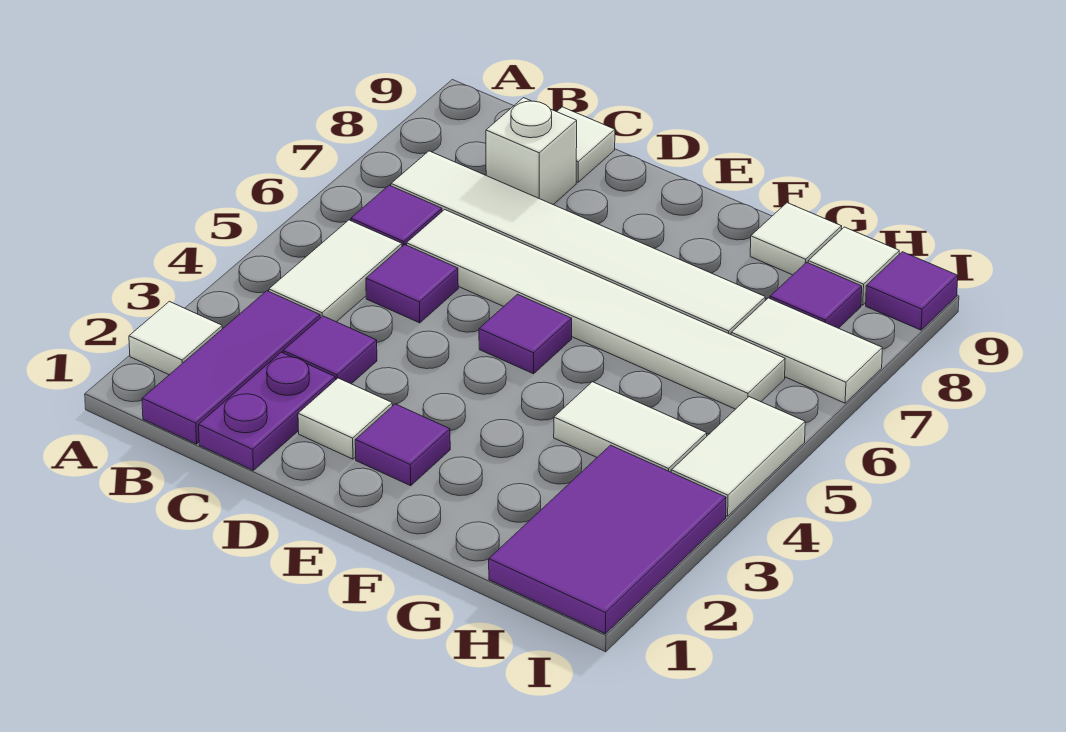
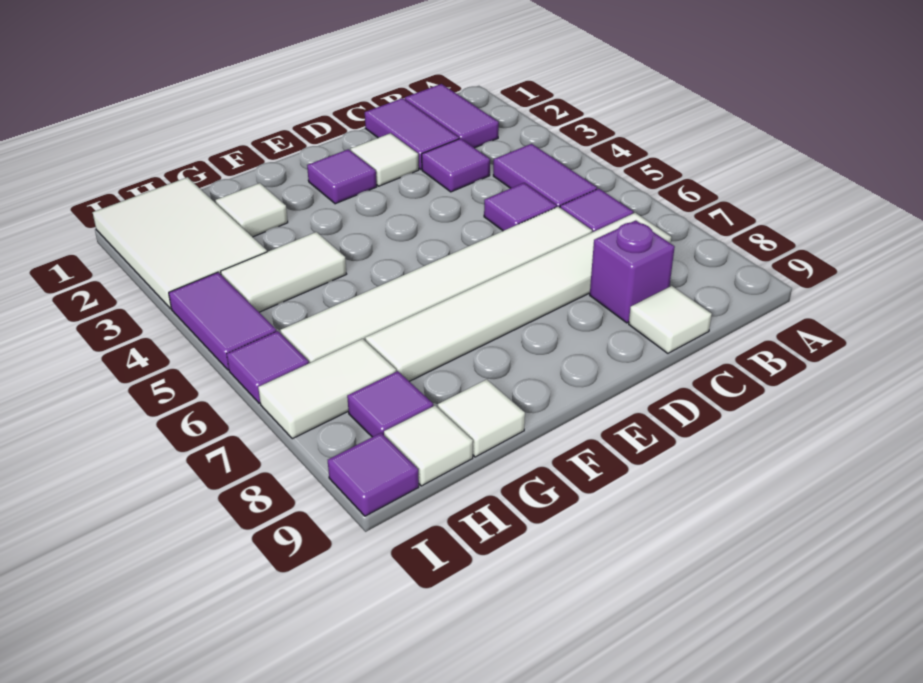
white tile A2 level 1 -> white tile G2 level 1
purple tile B1:B3 level 1 -> purple tile B1:B2 level 1
white tile B4:B5 level 1 -> purple tile B4:B5 level 1
purple plate C1:C2 level 1 -> purple tile C1:C2 level 1
white brick C8 level 1 -> purple brick C8 level 1
purple tile E5 level 1 -> purple tile I6 level 1
purple tile H1:I3 level 1 -> white tile H1:I3 level 1
white tile I4:I5 level 1 -> purple tile I4:I5 level 1

